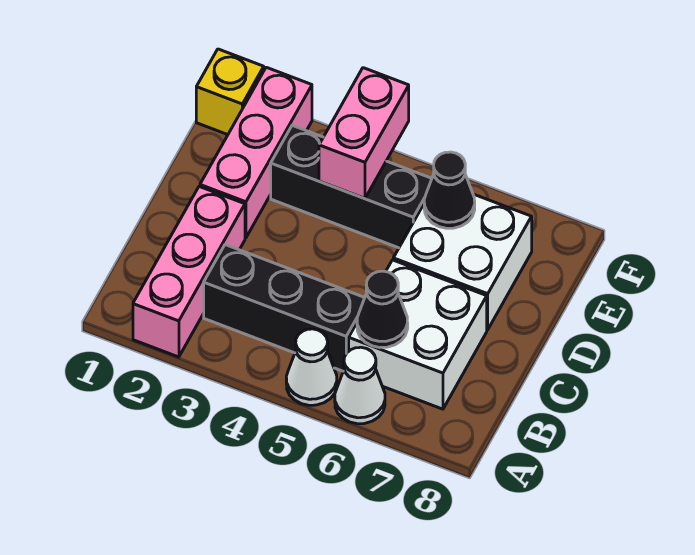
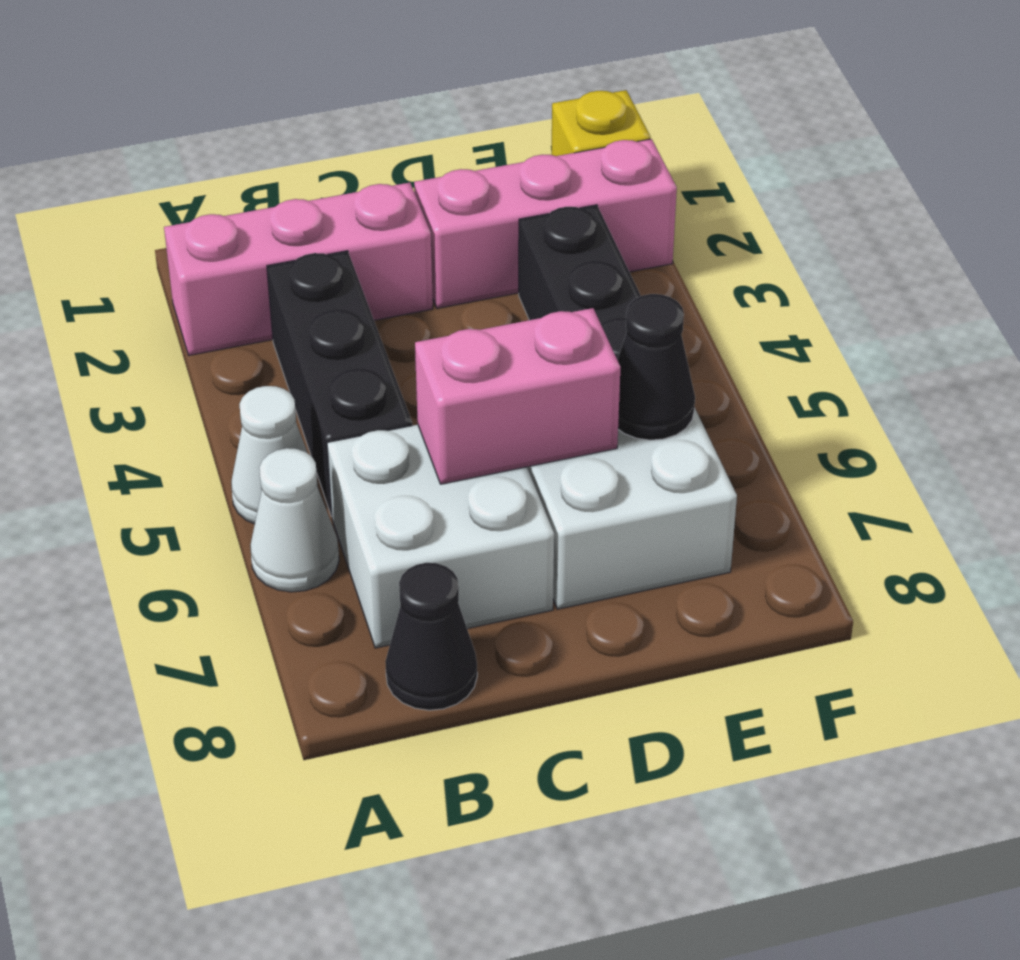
black cone B6 level 2 -> black cone B8 level 1
pink brick E4:F4 level 2 -> pink brick C6:D6 level 2

